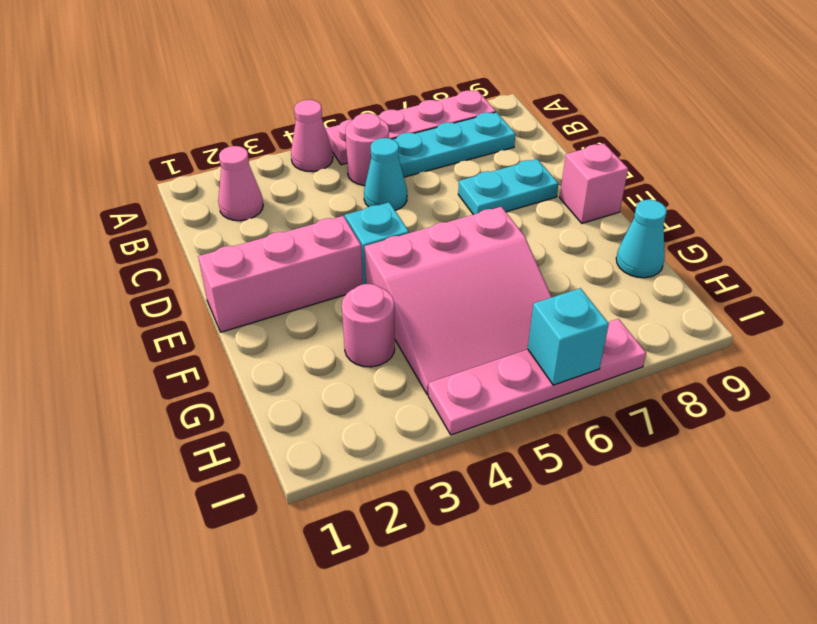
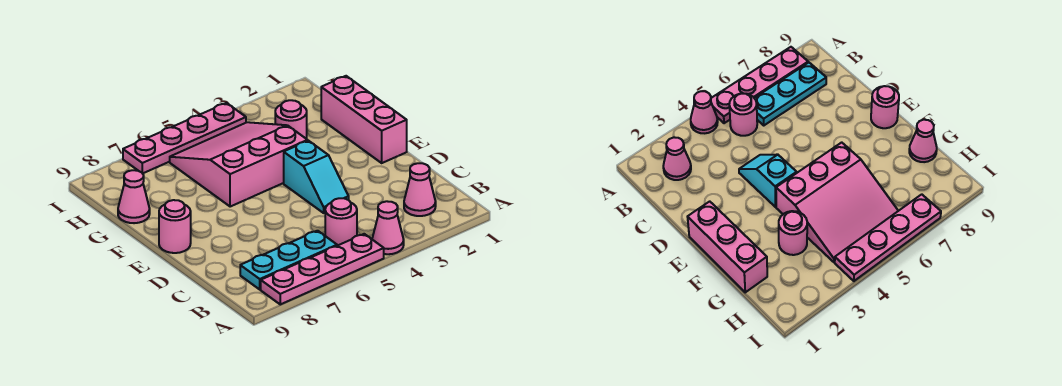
cyan cone C5 level 1 -> none
cyan plate D7:D8 level 1 -> none
pink brick E1:E3 level 1 -> pink brick E1:G1 level 1
pink brick E9 level 1 -> pink round brick E9 level 1
cyan cone G9 level 1 -> pink cone G9 level 1
cyan brick I6 level 2 -> none

